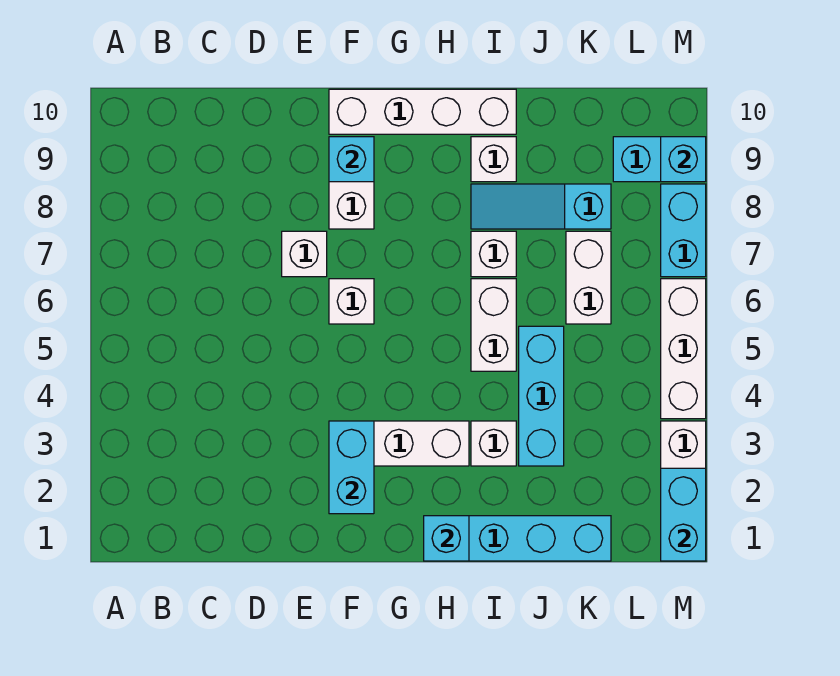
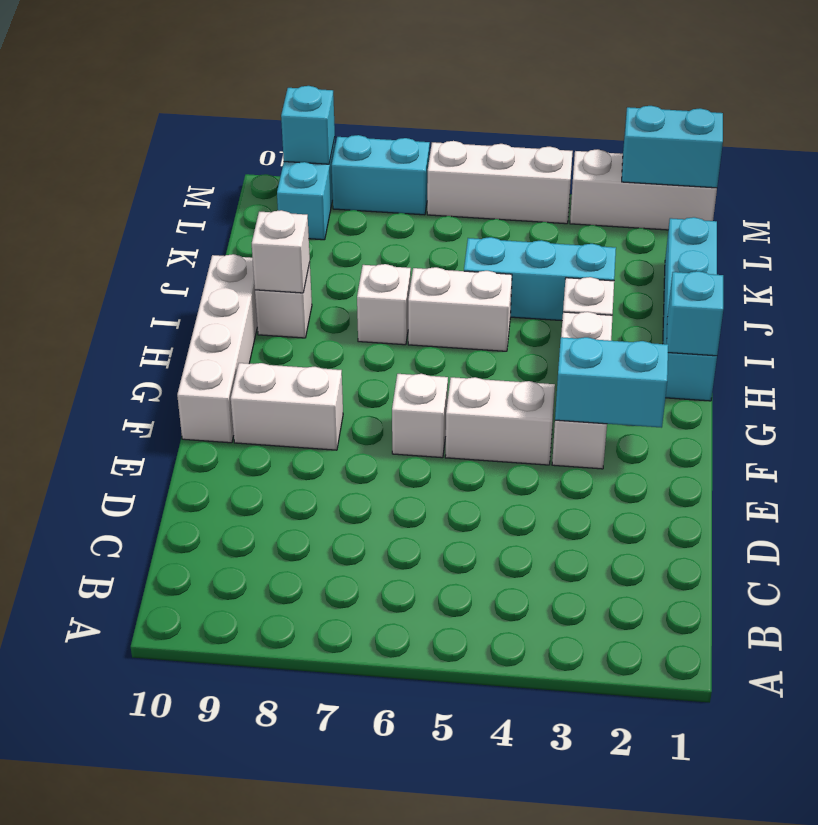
white brick E7 level 1 -> white brick I9 level 2
cyan brick F9 level 2 -> none
cyan slope I8:K8 level 1 top K -> none
white brick K6:K7 level 1 -> white brick F4:F5 level 1

